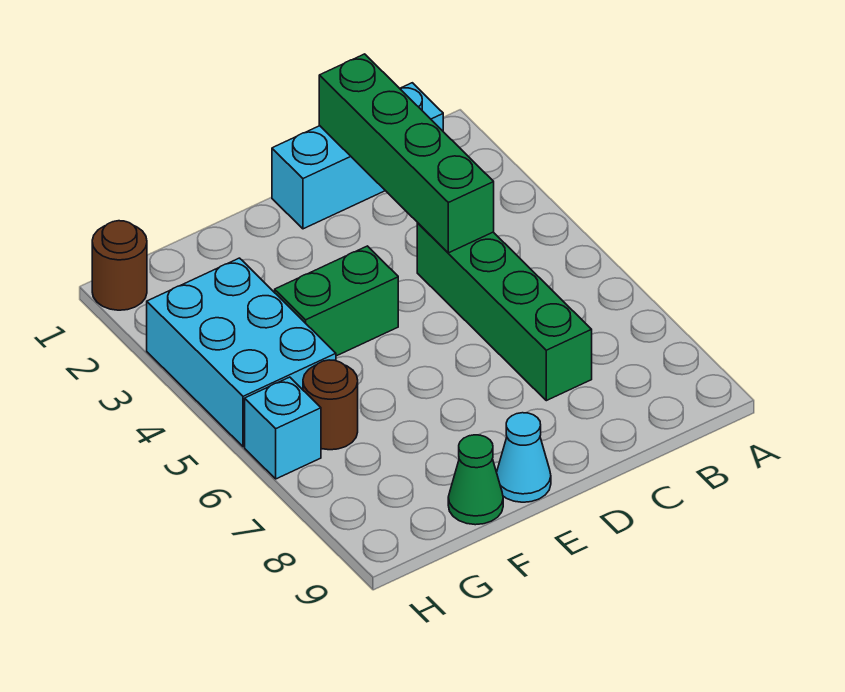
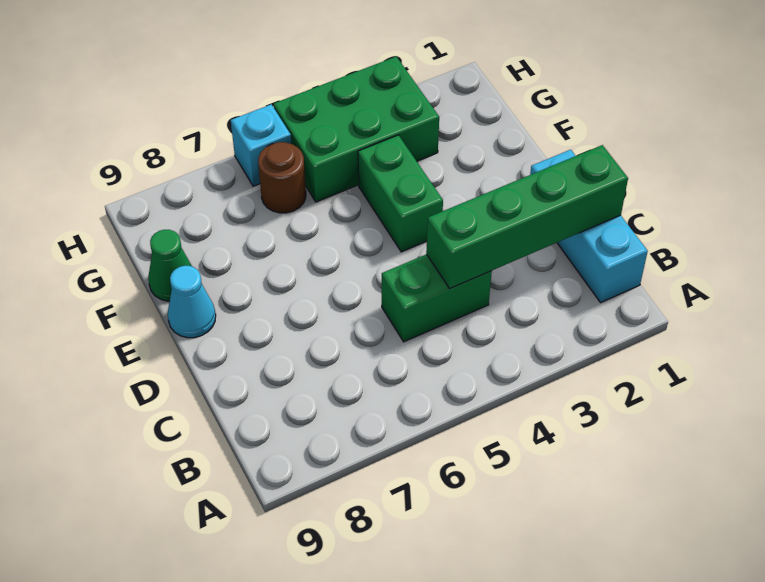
green brick C4:C7 level 1 -> green brick C4:C5 level 1
cyan brick G3:H5 level 1 -> green brick G3:H5 level 1
brown round brick H1 level 1 -> none

